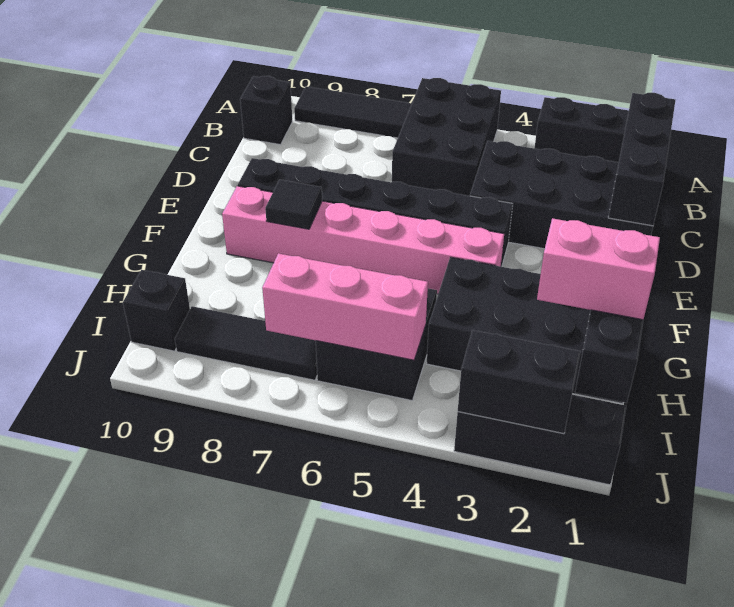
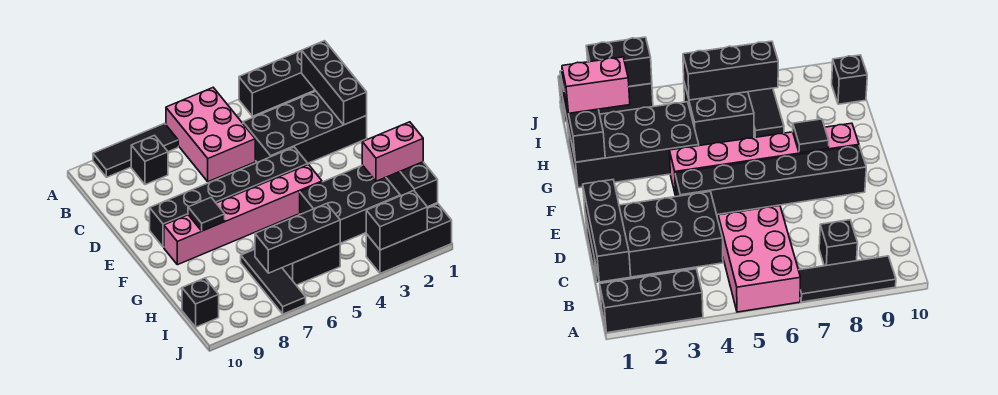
black brick A5:C6 level 1 -> pink brick A5:C6 level 1
black brick B10 level 1 -> black brick B8 level 1
pink brick I5:I7 level 2 -> black brick I5:I7 level 2
black tile I7:I9 level 1 -> black tile H7:J7 level 1

